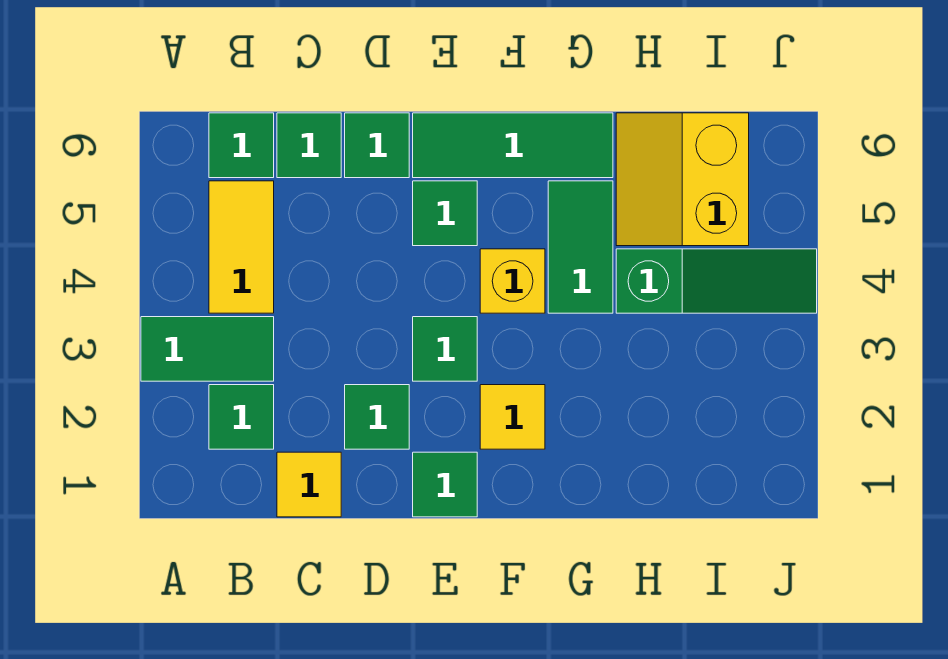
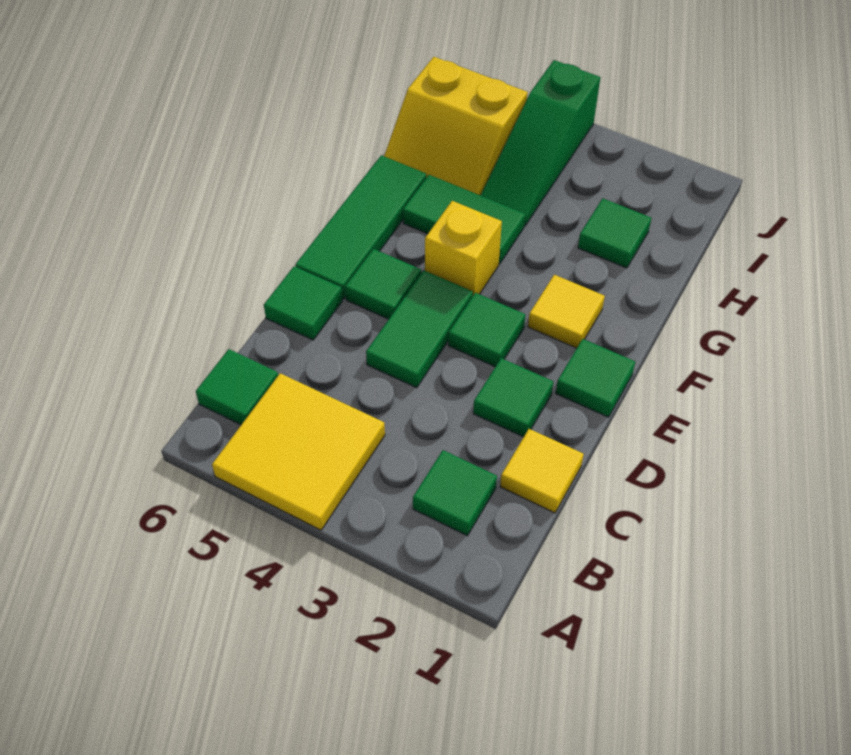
green tile A3:B3 level 1 -> green tile D4:E4 level 1
yellow tile B4:B5 level 1 -> yellow tile A4:B5 level 1
green tile C6 level 1 -> green tile H2 level 1
green slope H4:J4 level 1 top H -> green slope H4:J4 level 1 top J

